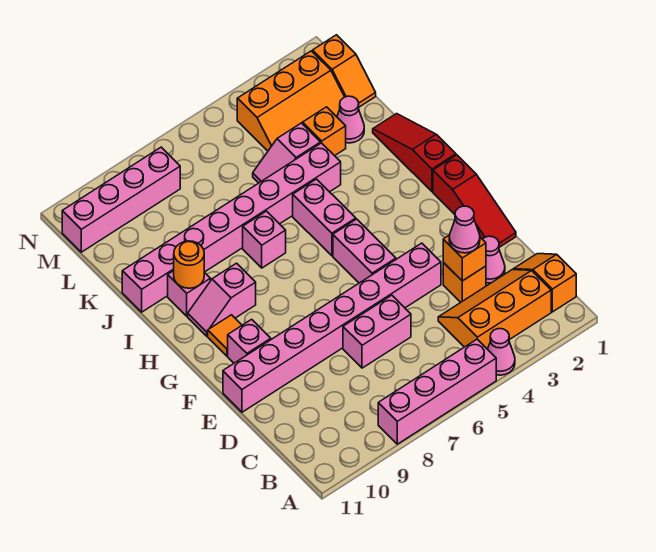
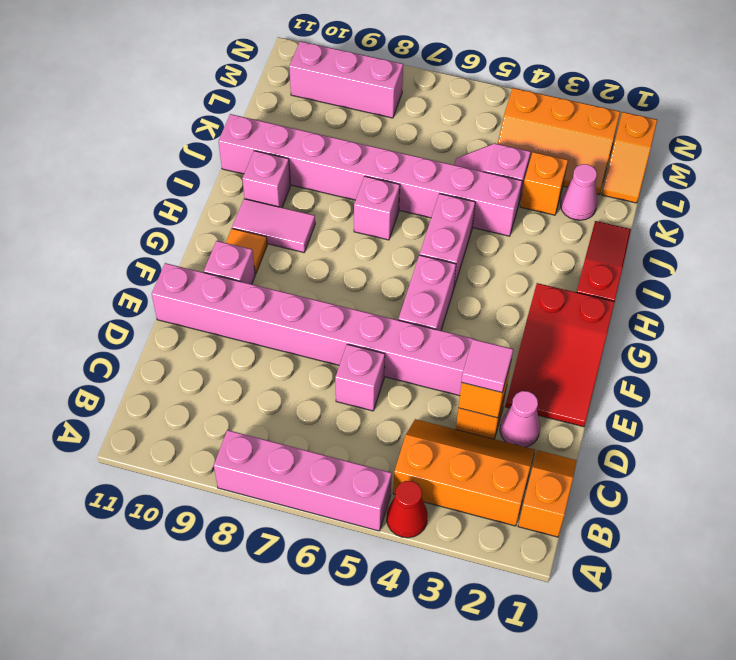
pink cone A4 level 1 -> red cone A4 level 1
pink cone D3 level 3 -> pink tile D3 level 3
pink brick D6:D7 level 1 -> pink brick D6 level 1
red slope E1:G1 level 1 top G -> red slope E1:G2 level 1 top G
pink slope H9:H10 level 1 top 9 -> pink tile H9:H10 level 1
orange round brick I10 level 2 -> none
pink brick M8:M11 level 1 -> pink brick M8:M10 level 1

